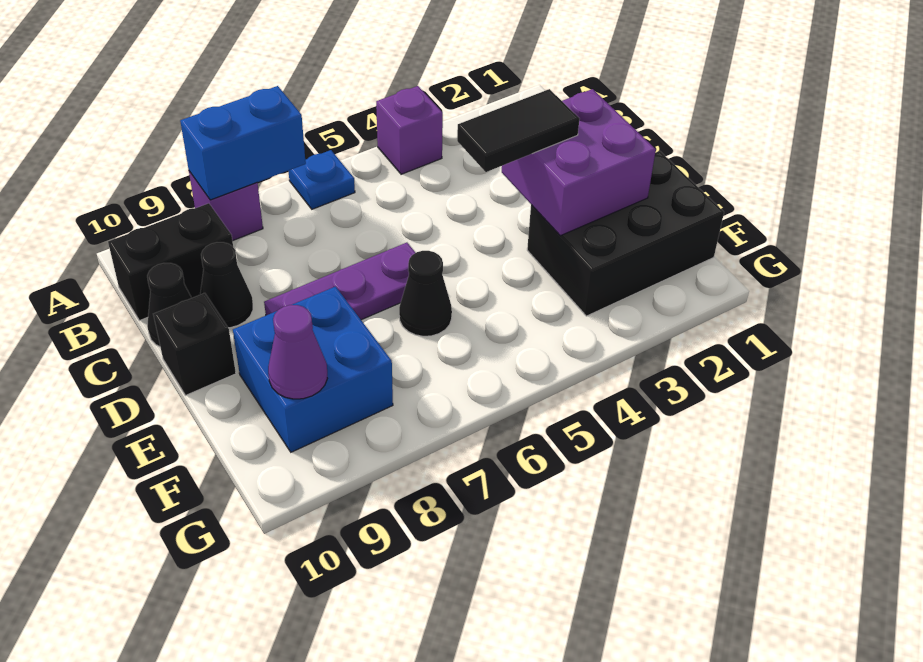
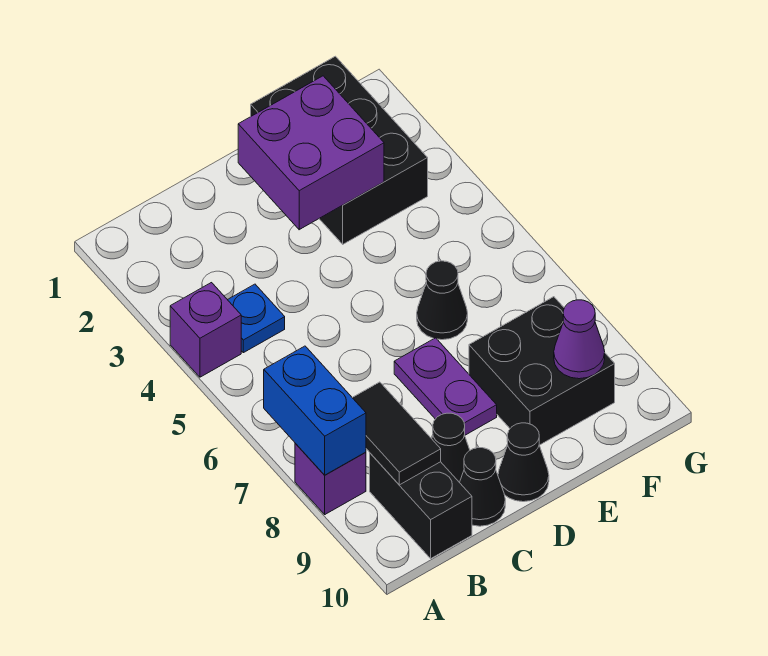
blue plate A6 level 1 -> blue plate B4 level 1
black tile D3:D4 level 3 -> black tile B8:B9 level 2
purple plate D6:D8 level 1 -> purple plate D7:D8 level 1
black brick D10 level 1 -> black cone D10 level 1
blue brick E8:F9 level 1 -> black brick E8:F9 level 1

